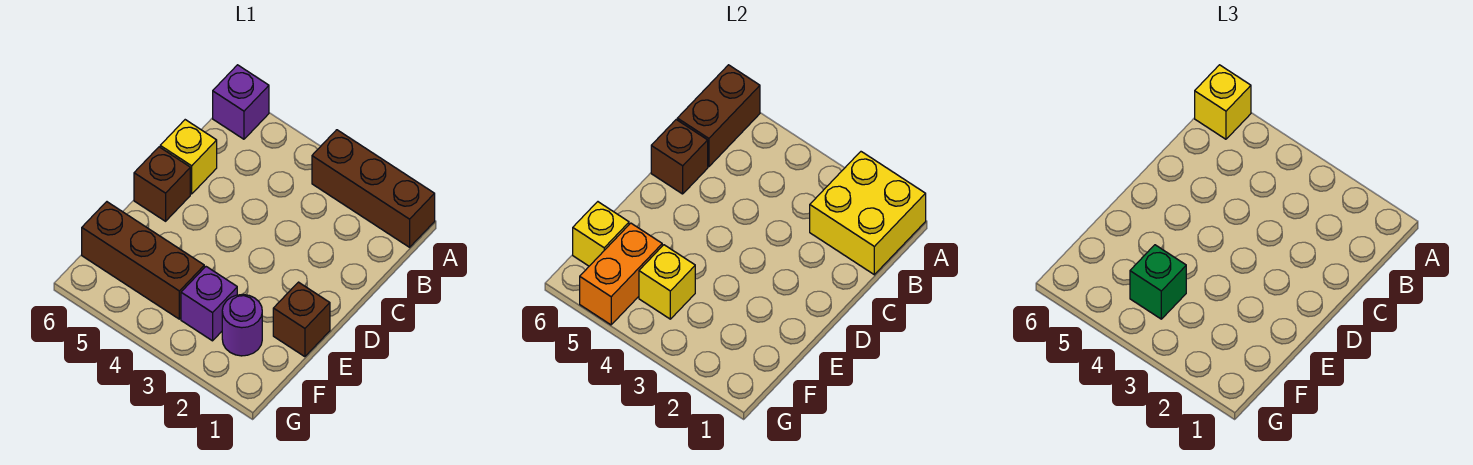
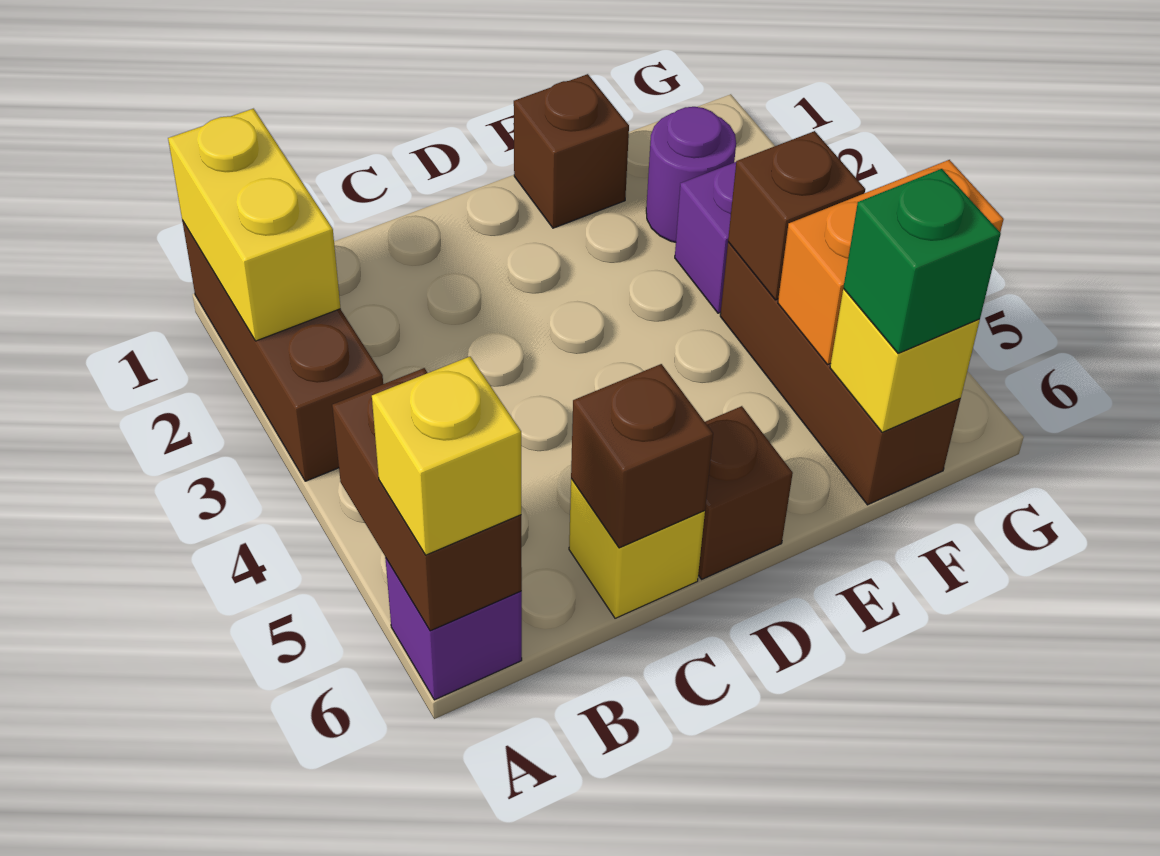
yellow brick A1:B2 level 2 -> yellow brick A1:A2 level 2
brown brick A6:B6 level 2 -> brown brick A5:A6 level 2
yellow brick F4 level 2 -> brown brick F4 level 2
green brick F4 level 3 -> green brick F6 level 3

